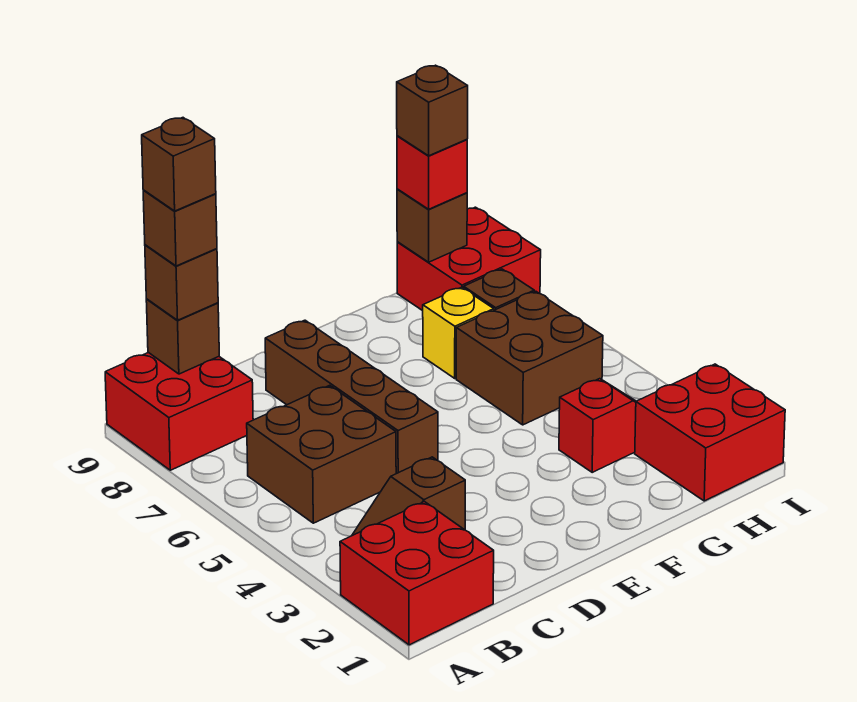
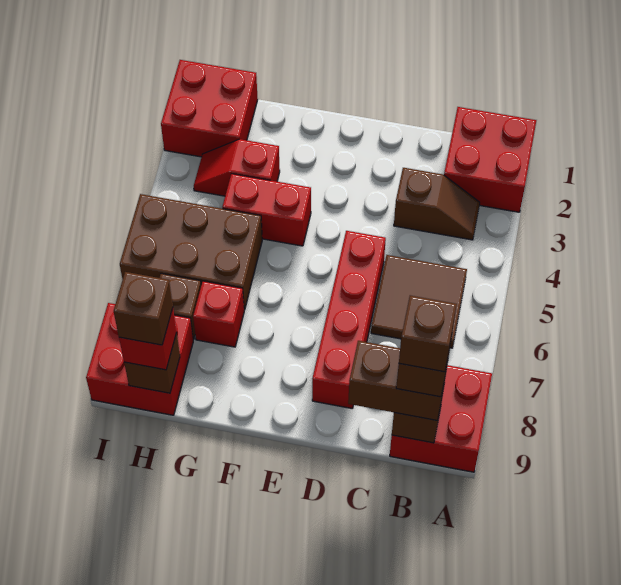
brown brick B5:C6 level 1 -> brown tile B5:C6 level 1
brown brick B9 level 3 -> brown brick B9:C9 level 3
brown brick D5:D8 level 1 -> red brick D5:D8 level 1
none -> red brick F4:G4 level 1
brown brick G5:H6 level 1 -> brown brick G5:I6 level 1
yellow brick G7 level 1 -> red brick G7 level 1

